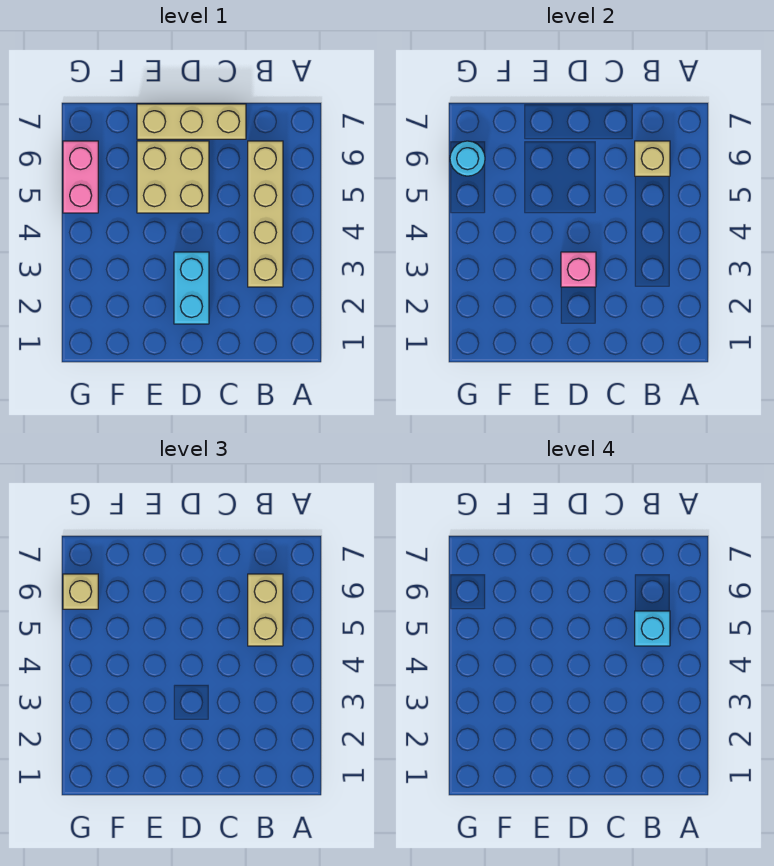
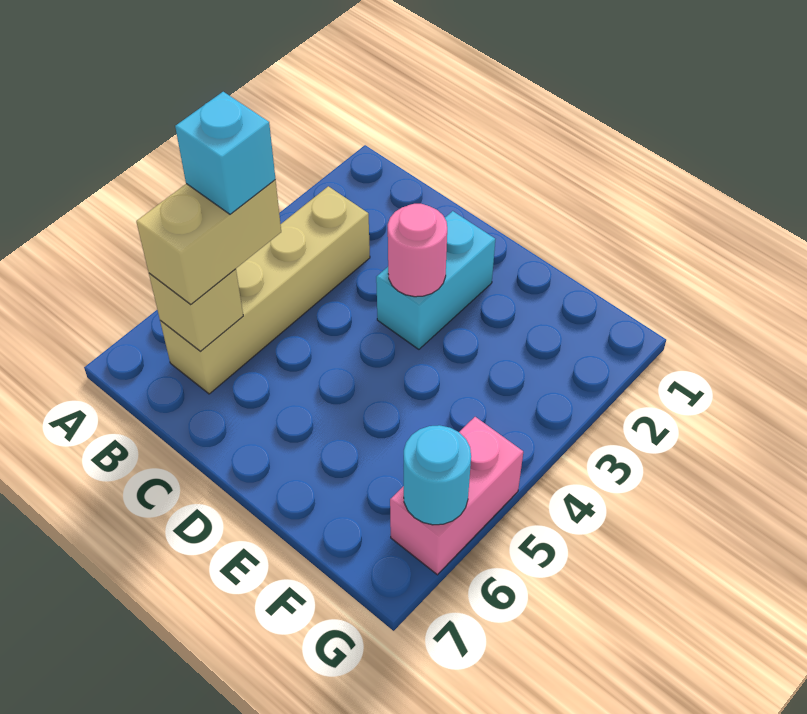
tan brick C7:E7 level 1 -> none
pink brick D3 level 2 -> pink round brick D3 level 2
tan brick D5:E6 level 1 -> none
tan brick G6 level 3 -> none

